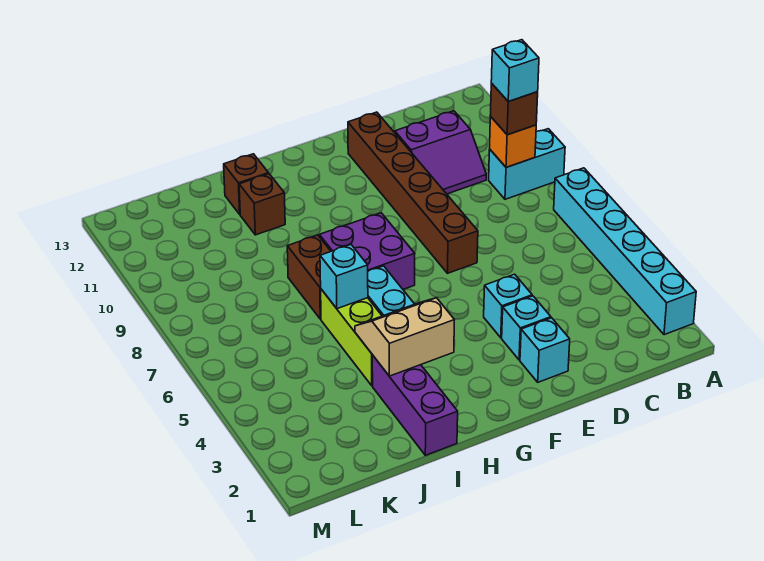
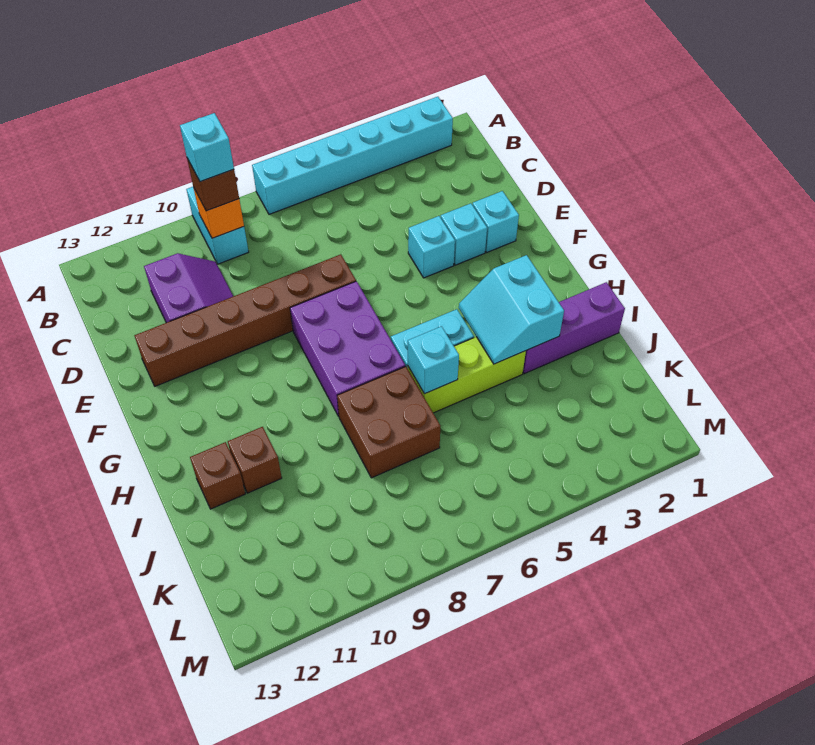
purple brick G7:H8 level 1 -> purple brick F7:H8 level 1
tan slope H3:I4 level 2 top 3 -> cyan slope H3:I4 level 2 top 3
brown brick I7:I8 level 1 -> brown brick I7:J8 level 1

